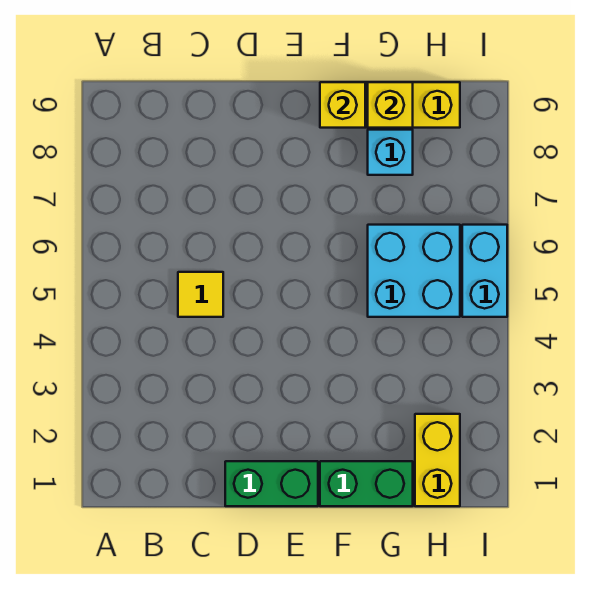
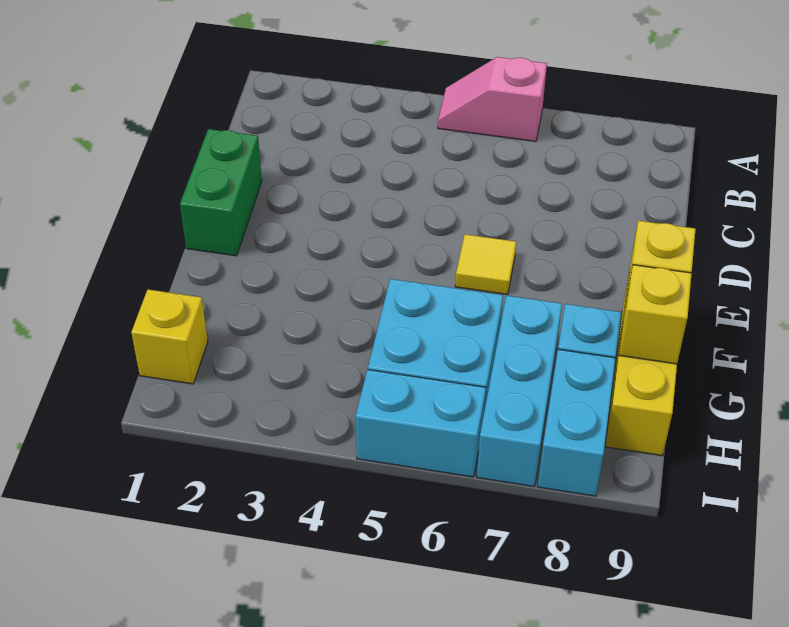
none -> pink slope A5:A6 level 1 top 6
yellow tile C5 level 1 -> yellow tile E6 level 1
green brick F1:G1 level 1 -> none
none -> cyan brick G7:I7 level 1
yellow brick H1:H2 level 1 -> yellow brick H1 level 1
none -> cyan brick H8:I8 level 1

